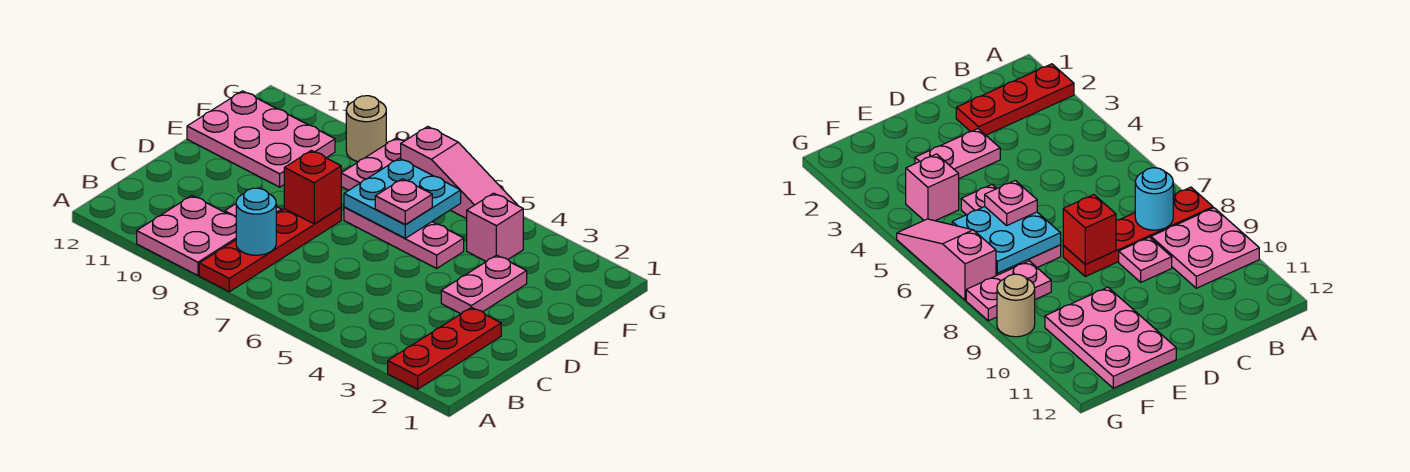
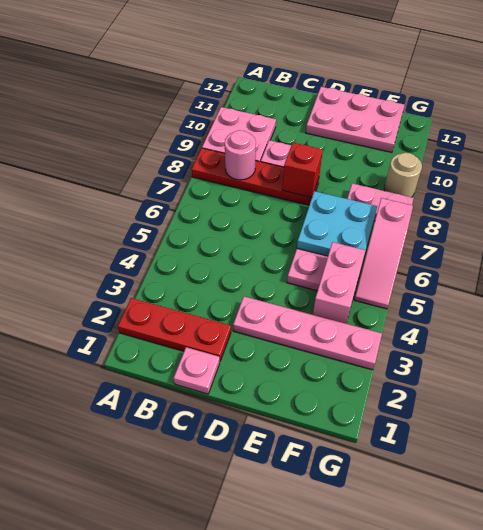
cyan round brick B8 level 2 -> pink round brick B8 level 2
pink plate D3:E3 level 1 -> pink plate D3:G3 level 1
pink plate E6 level 3 -> pink plate C1 level 1
pink plate E10:F12 level 1 -> pink plate D11:F12 level 1
pink brick F4 level 1 -> pink brick F4:F5 level 1

